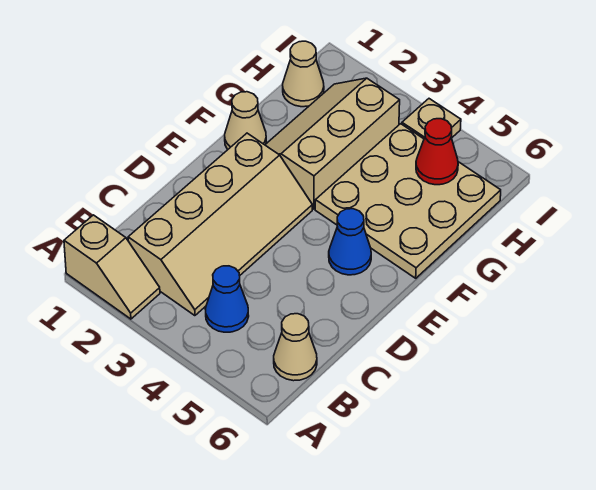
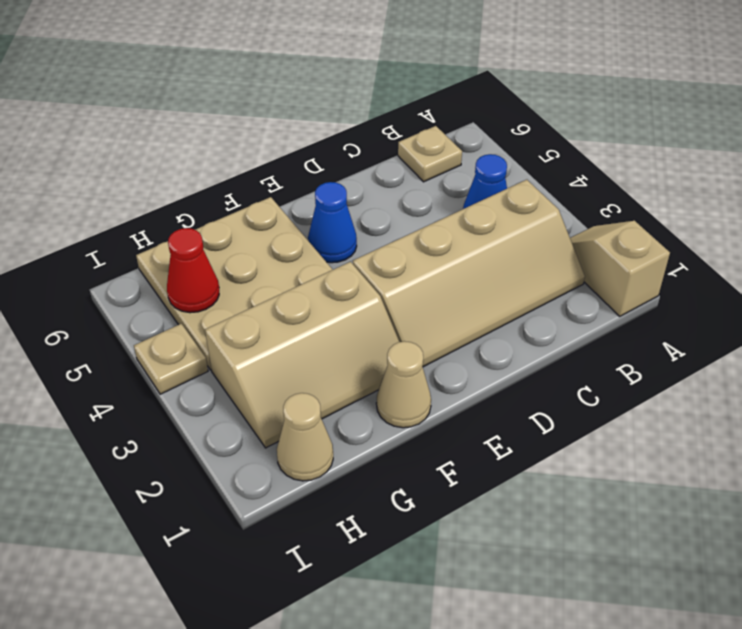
tan slope B2:E3 level 1 top 2 -> tan slope B2:E3 level 1 top 3
tan cone B6 level 1 -> tan plate B6 level 1

